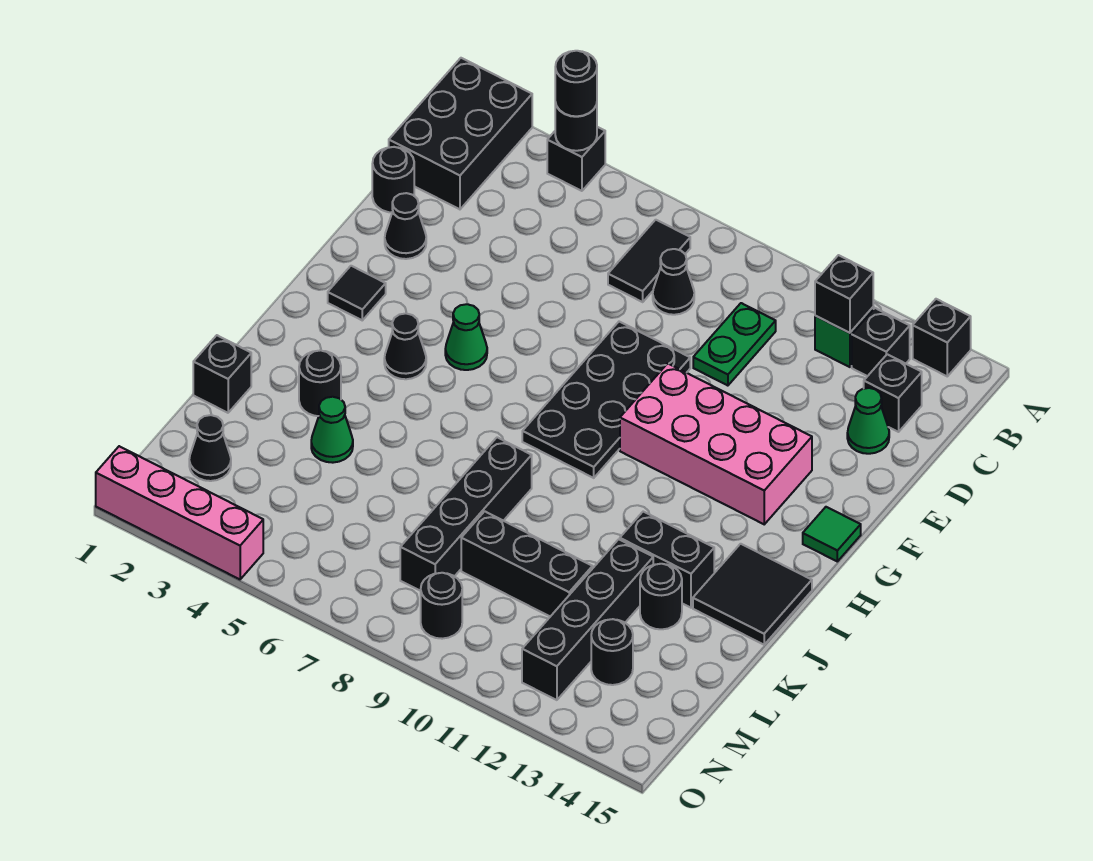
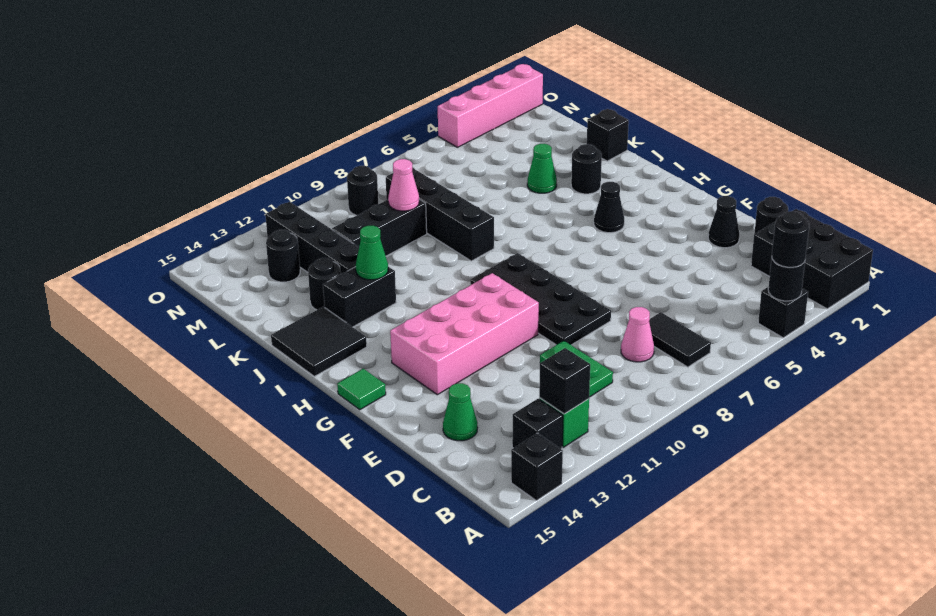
black cone C8 level 1 -> pink cone C8 level 1
black brick C14 level 1 -> none
black tile G2 level 1 -> none
green cone G5 level 1 -> green cone J12 level 2
none -> pink cone L9 level 2
black cone M2 level 1 -> none

